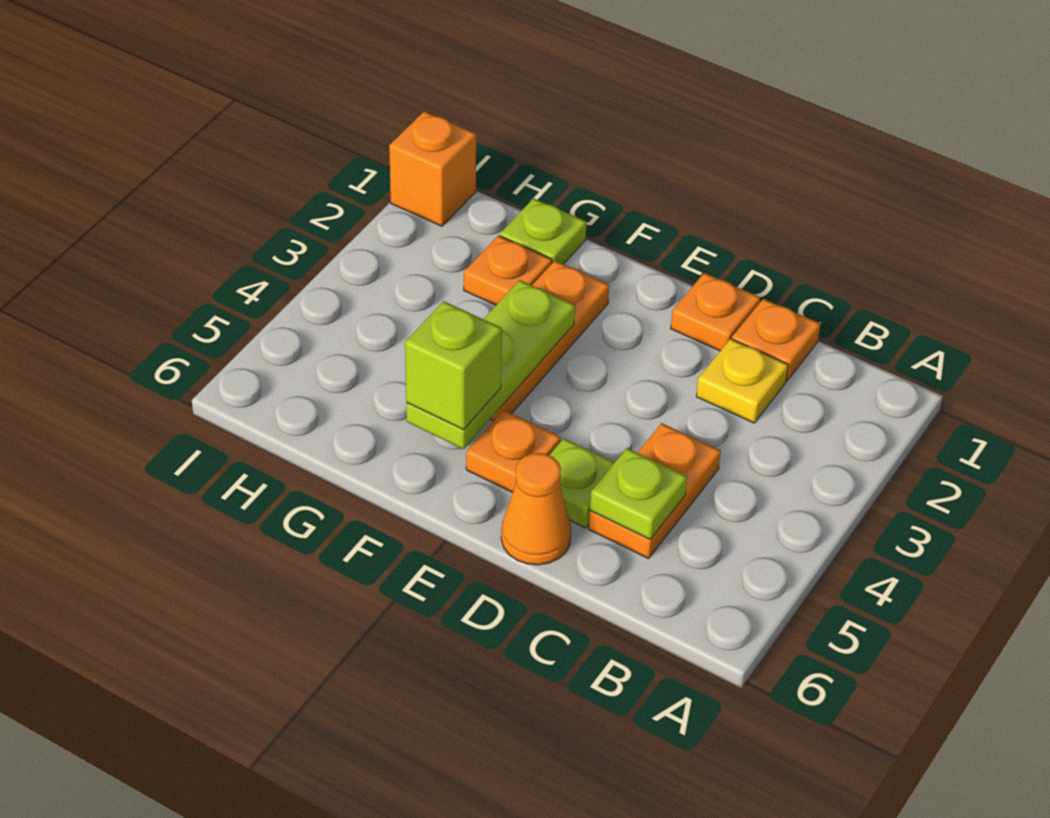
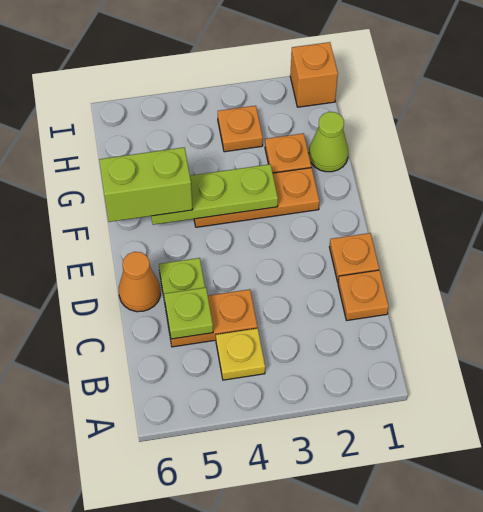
yellow plate C2 level 1 -> yellow plate B4 level 1
orange plate E5 level 1 -> orange plate H3 level 1
lime brick F5 level 3 -> lime brick F5:F6 level 3
lime plate G1 level 1 -> lime cone G1 level 1

